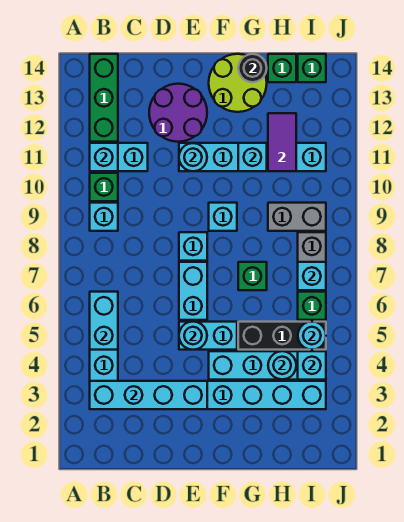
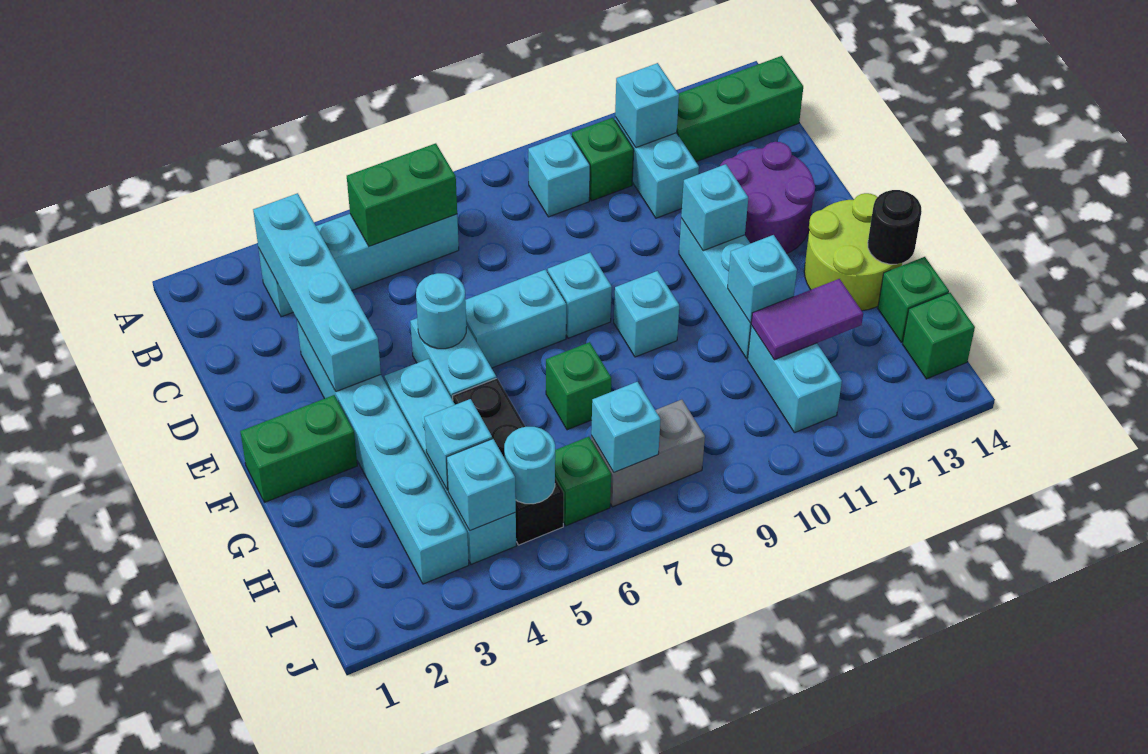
cyan brick B5:B6 level 2 -> green brick B5:B6 level 2
cyan round brick E11 level 2 -> cyan brick E11 level 2
none -> green brick F1:F2 level 1
cyan round brick H4 level 2 -> cyan brick H4 level 2
grey brick H9:I9 level 1 -> none

